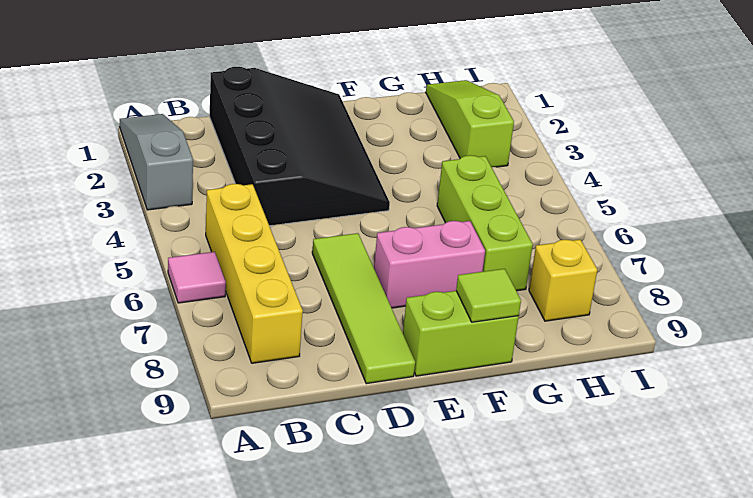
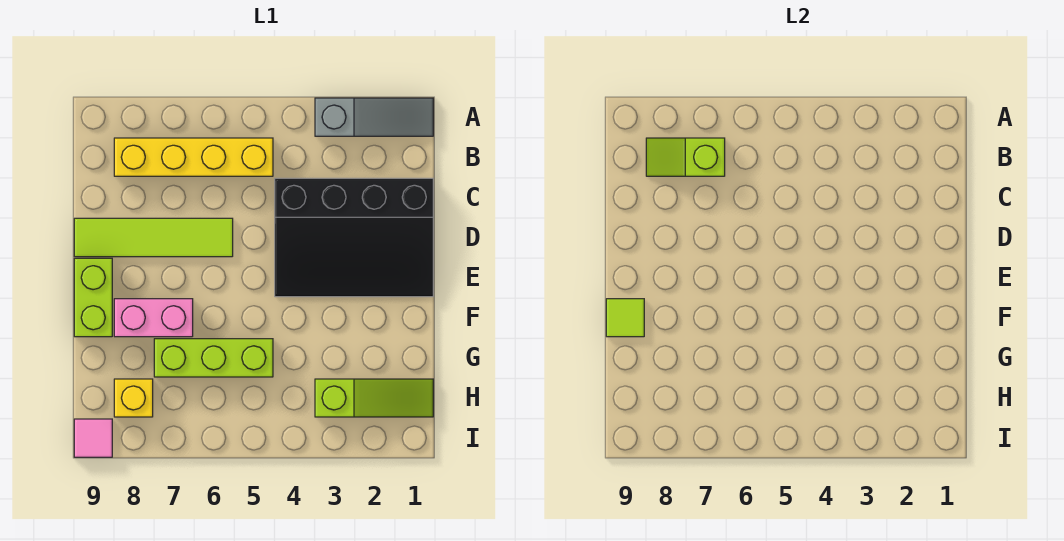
pink tile A6 level 1 -> pink tile I9 level 1
none -> lime slope B7:B8 level 2 top 7
pink brick E7:F7 level 1 -> pink brick F7:F8 level 1

